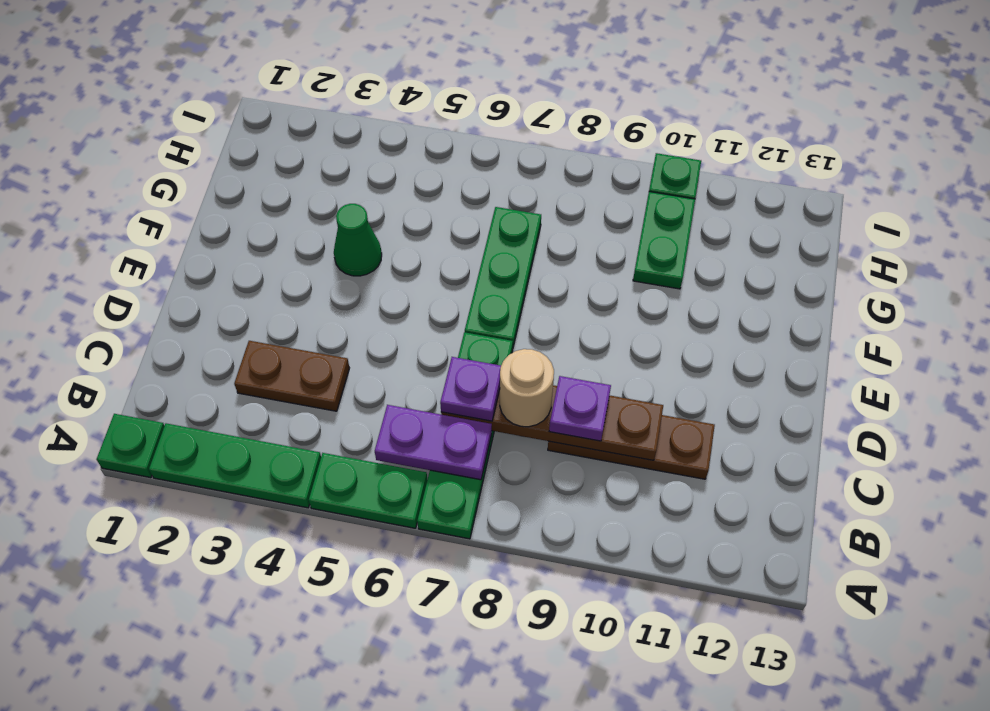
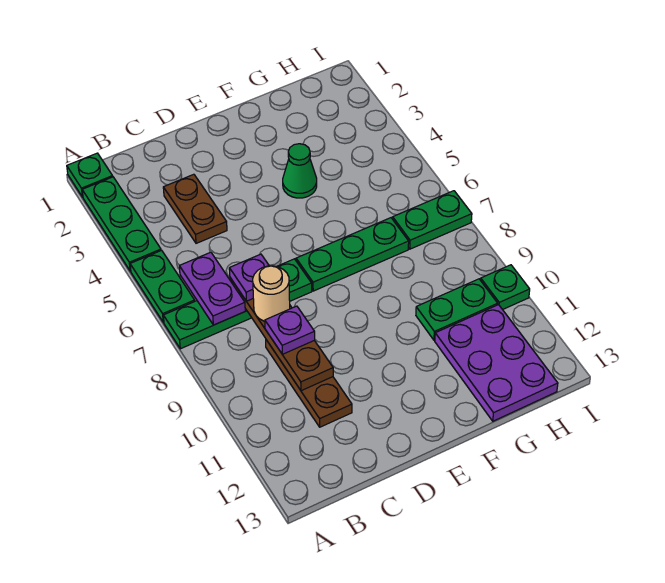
none -> purple plate G11:H13 level 1
none -> green plate H7:I7 level 1

